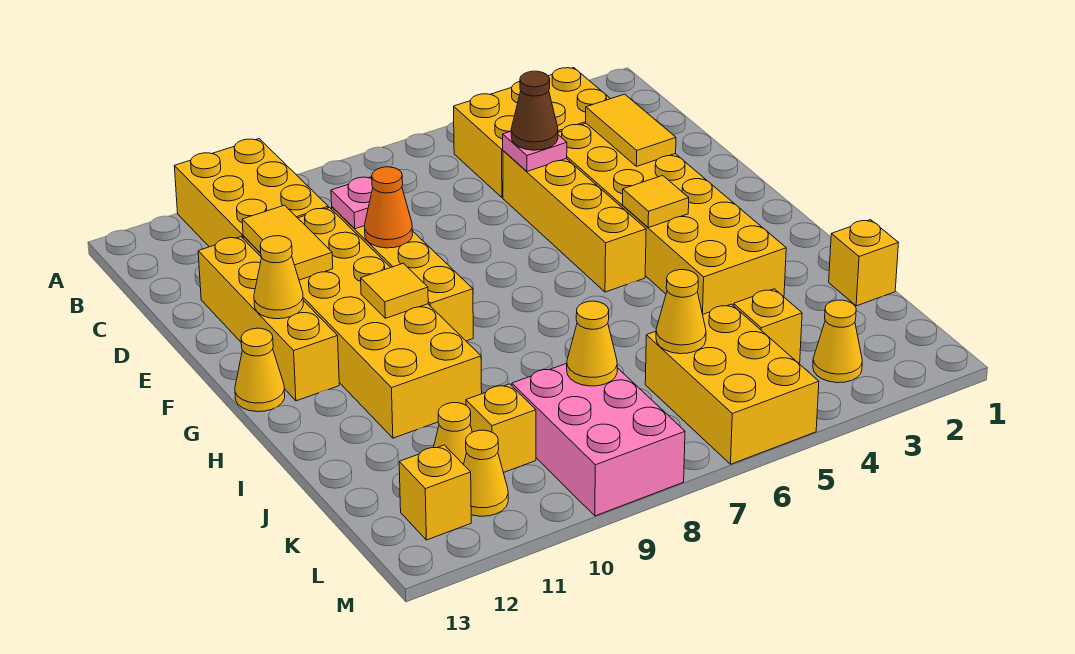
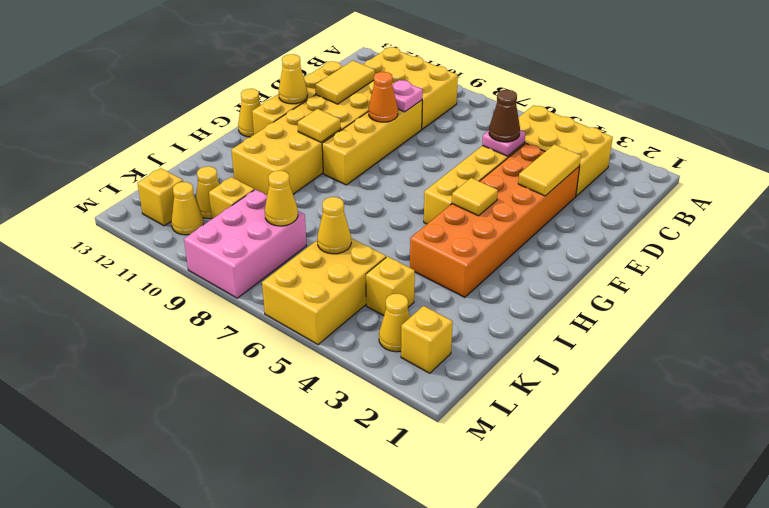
yellow brick A10:C11 level 1 -> yellow brick B9:C11 level 1
yellow brick D3:I4 level 1 -> orange brick D3:I4 level 1
yellow brick J1 level 1 -> yellow brick L2 level 1

